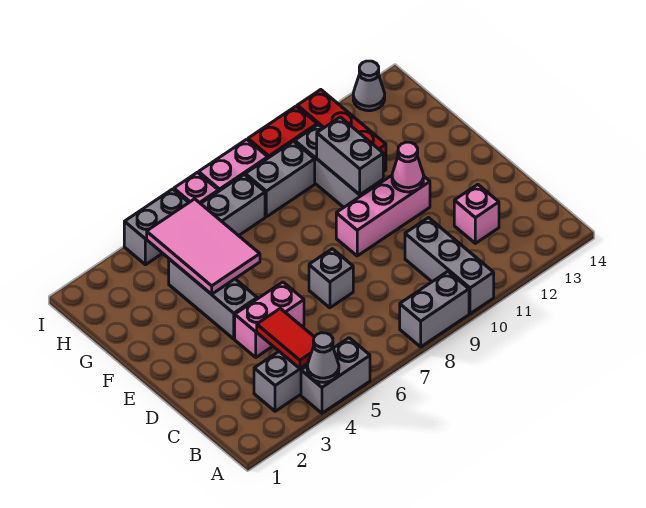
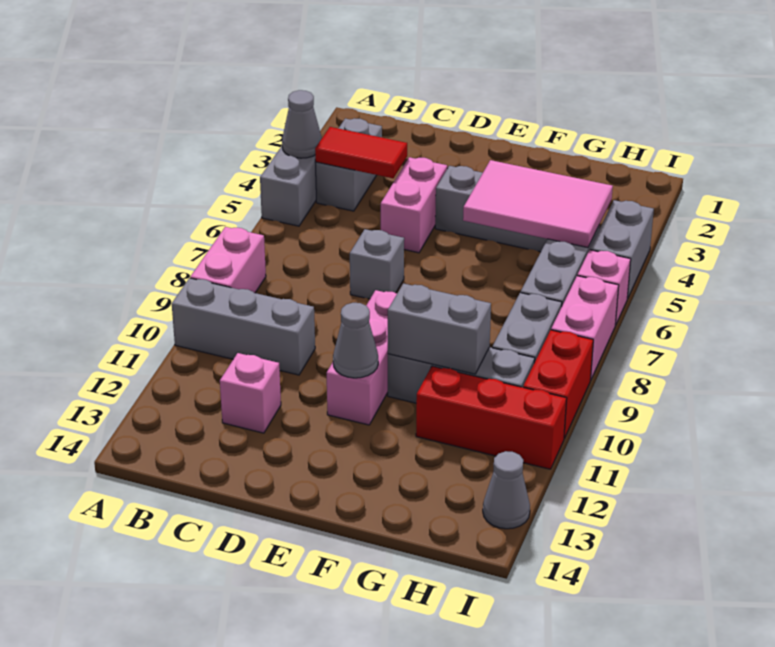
grey brick A8:A9 level 1 -> pink brick A8:A9 level 1
pink cone E11 level 2 -> grey cone E11 level 2

